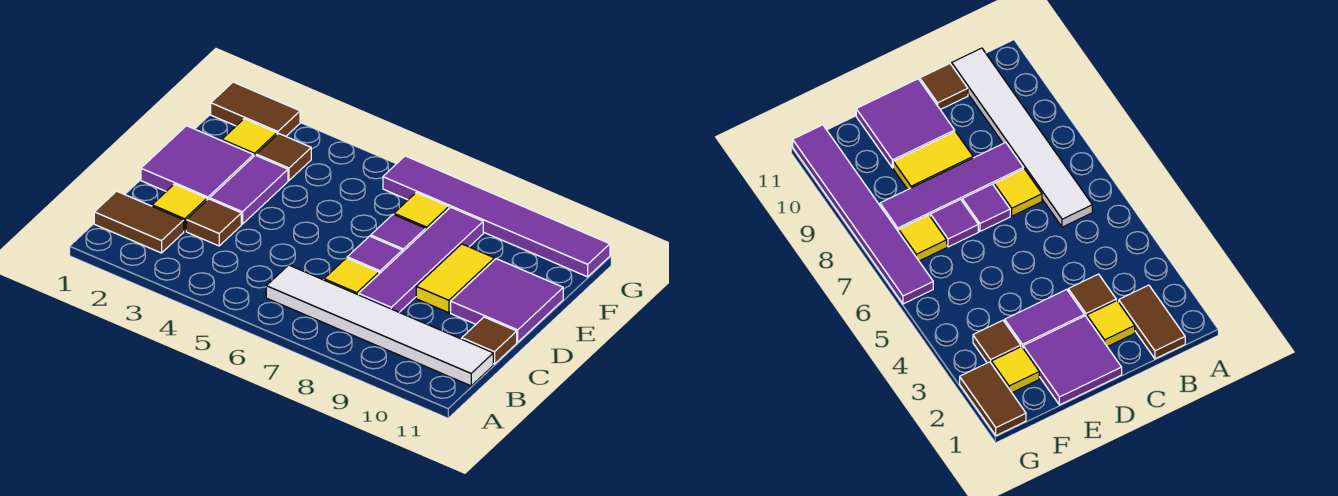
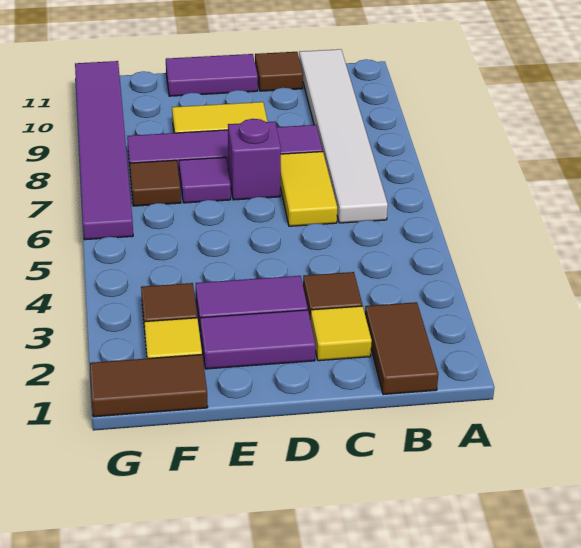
yellow tile C7 level 1 -> yellow tile C6:C7 level 1
purple tile D1:E2 level 1 -> purple tile D2:E2 level 1
purple tile D7 level 1 -> purple brick D7 level 1
purple tile D10:E11 level 1 -> purple tile D11:E11 level 1
yellow tile F7 level 1 -> brown tile F7 level 1
brown tile G1:G2 level 1 -> brown tile F1:G1 level 1

